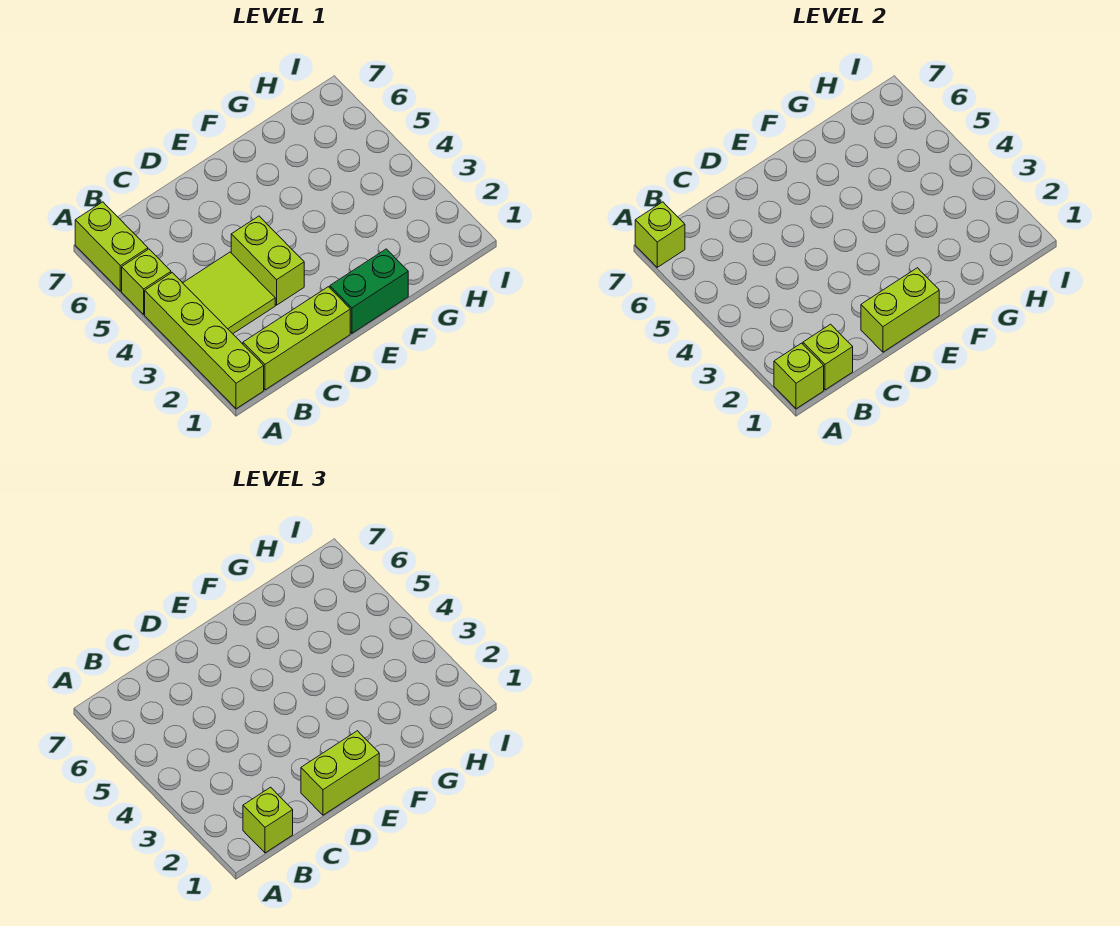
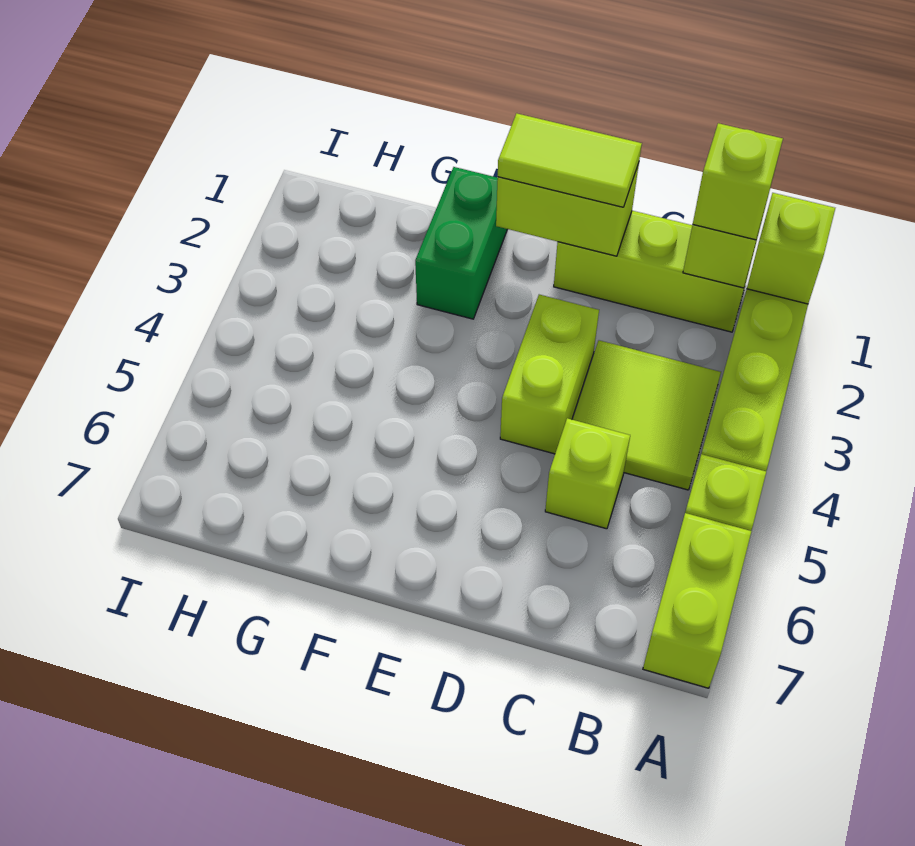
lime brick A7 level 2 -> lime brick C5 level 1
lime brick D1:E1 level 3 -> lime tile D1:E1 level 3
green brick E1:F1 level 1 -> green brick F1:F2 level 1

